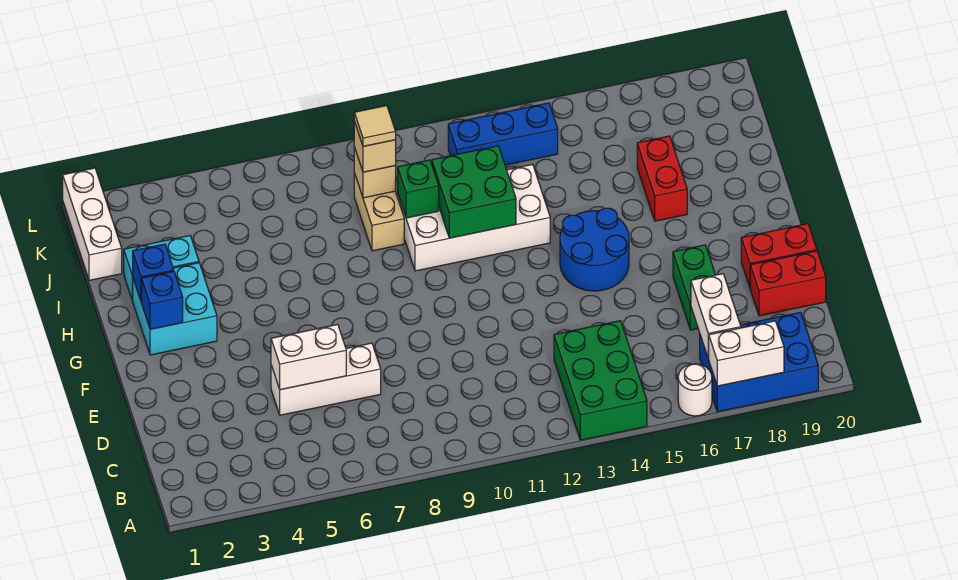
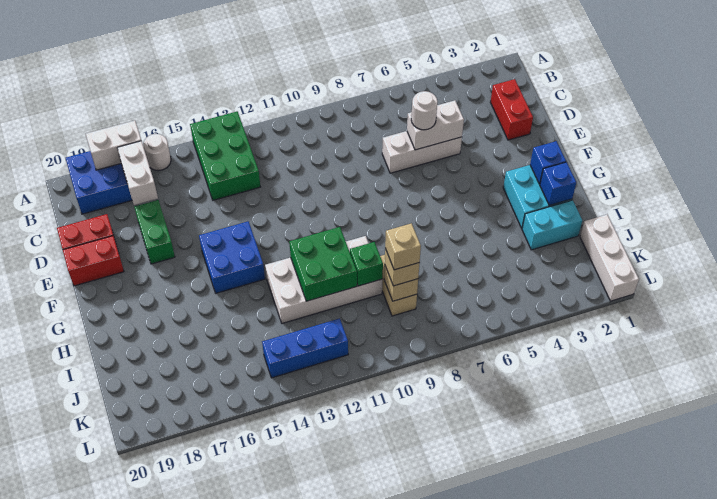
none -> white round brick D6 level 3
blue round brick F14:G15 level 1 -> blue brick F14:G15 level 1
red brick H17:I17 level 1 -> red brick C2:D2 level 1
tan tile J9 level 4 -> tan brick J9 level 4

